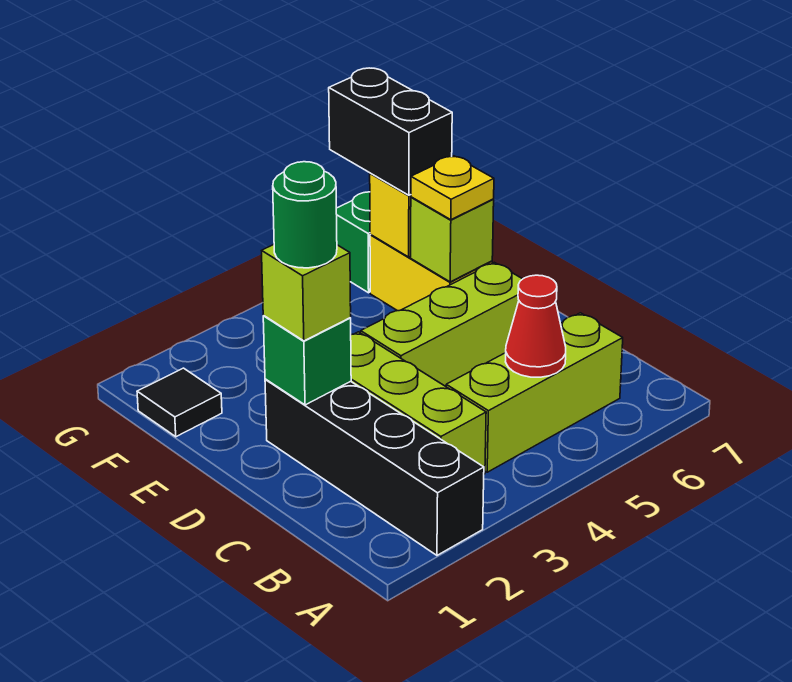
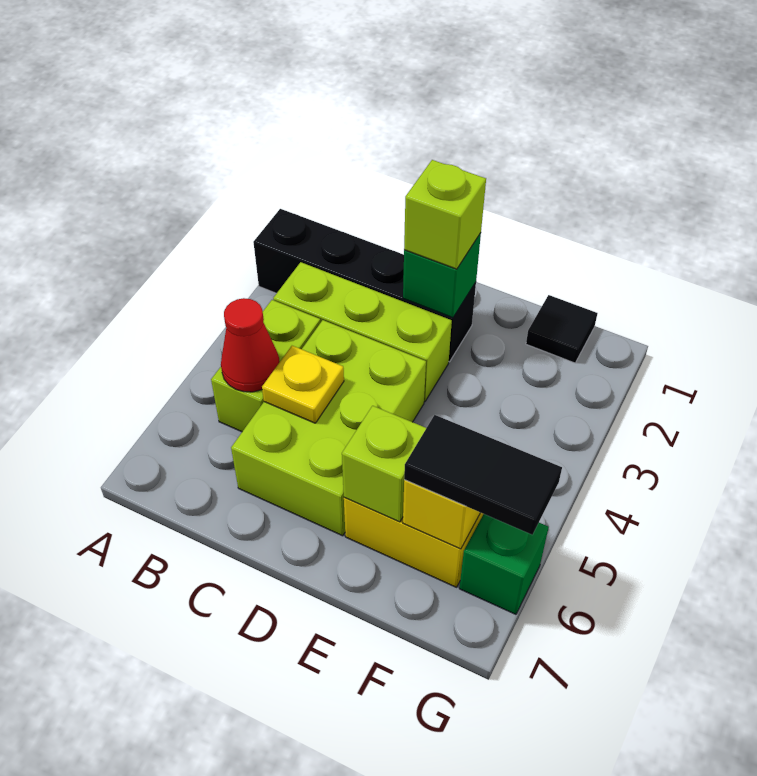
lime brick B4:B6 level 1 -> lime brick B4:B5 level 1
green round brick D2 level 4 -> none
lime brick D4:D6 level 1 -> lime brick C4:D6 level 1
yellow plate E6 level 3 -> yellow plate C5 level 2
black brick F6:G6 level 3 -> black tile F6:G6 level 3

